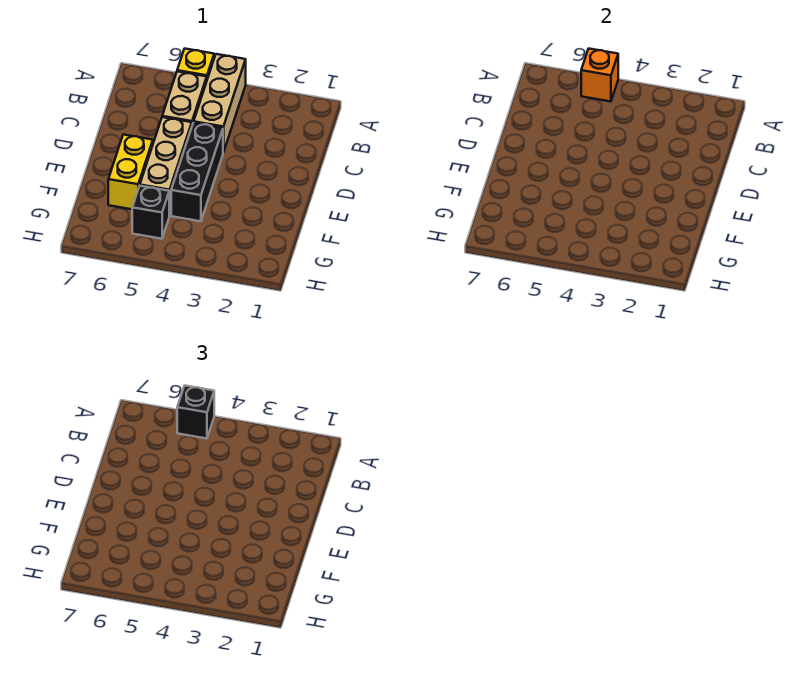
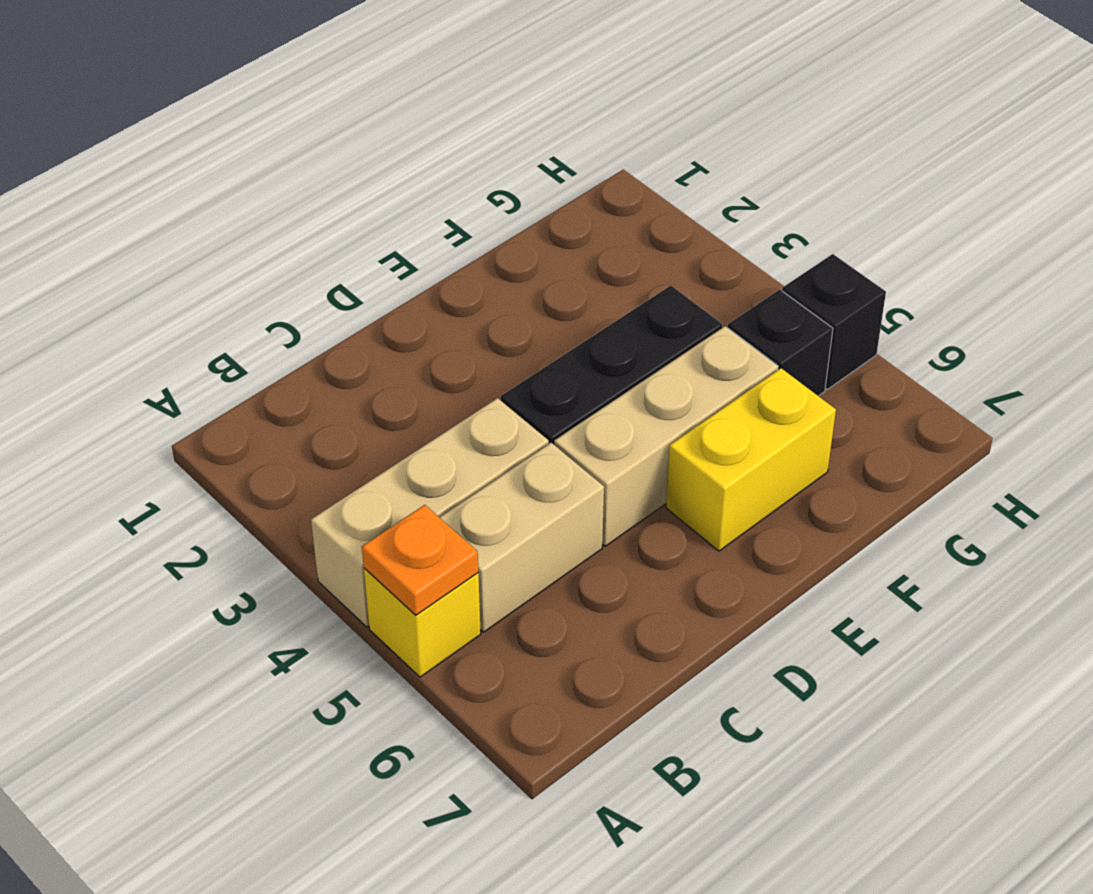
orange brick A5 level 2 -> orange plate A5 level 2
black brick A5 level 3 -> black brick H5 level 1

